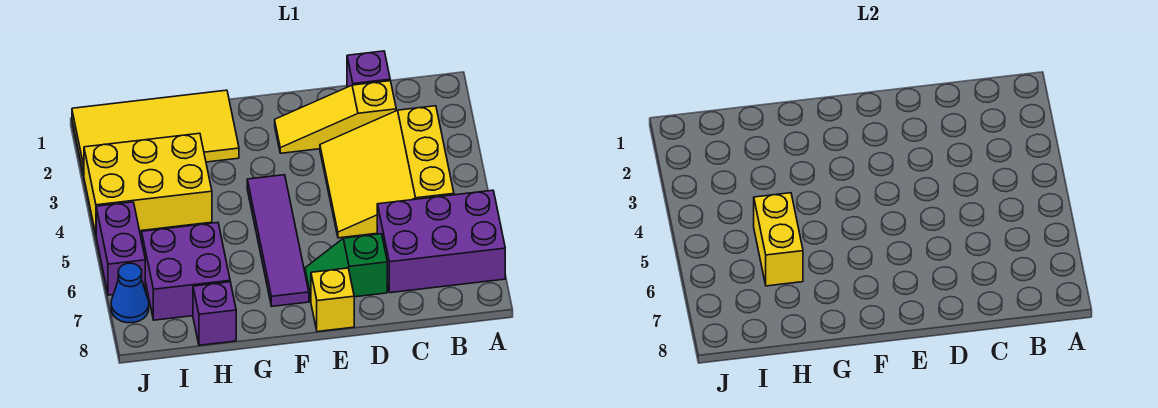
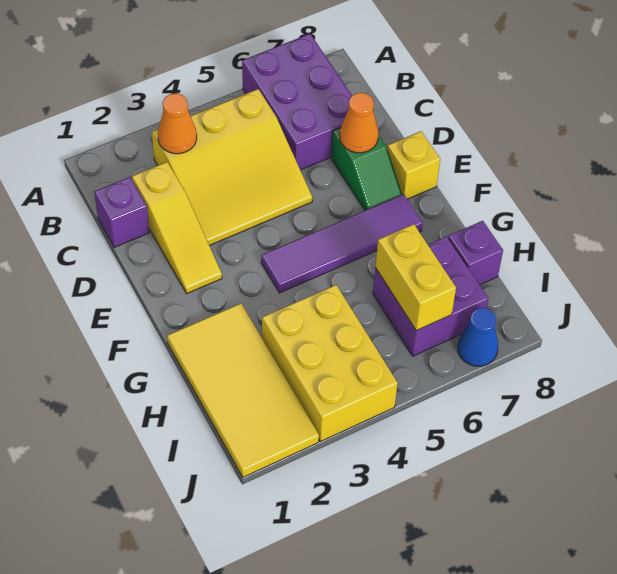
none -> orange cone B3 level 2
none -> orange cone D7 level 2
yellow brick H5:H6 level 2 -> yellow brick H6:I6 level 2
purple brick J5:J6 level 1 -> none

